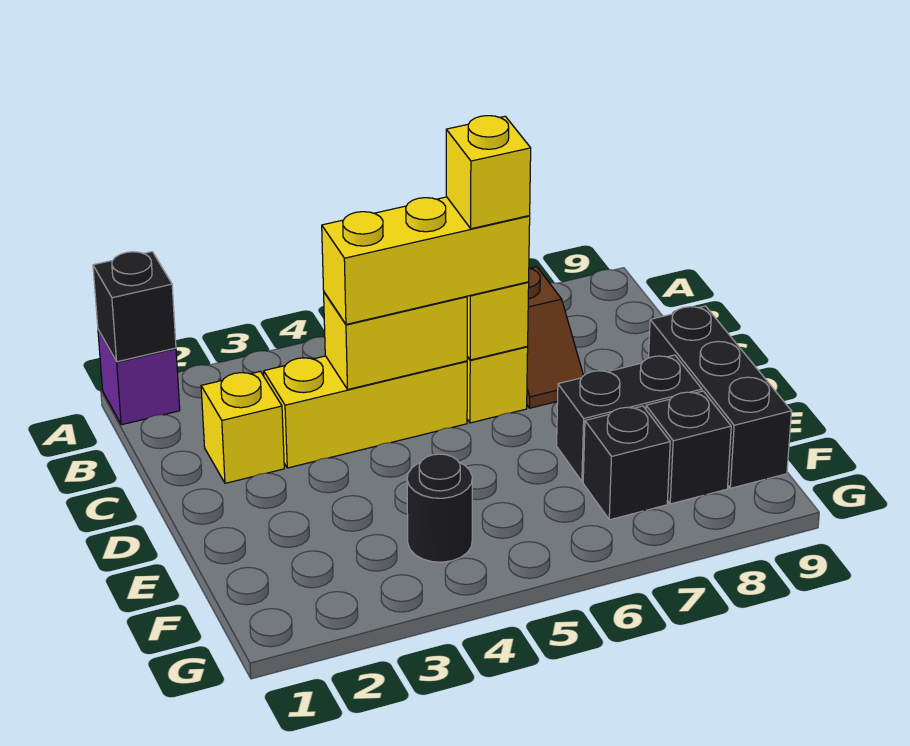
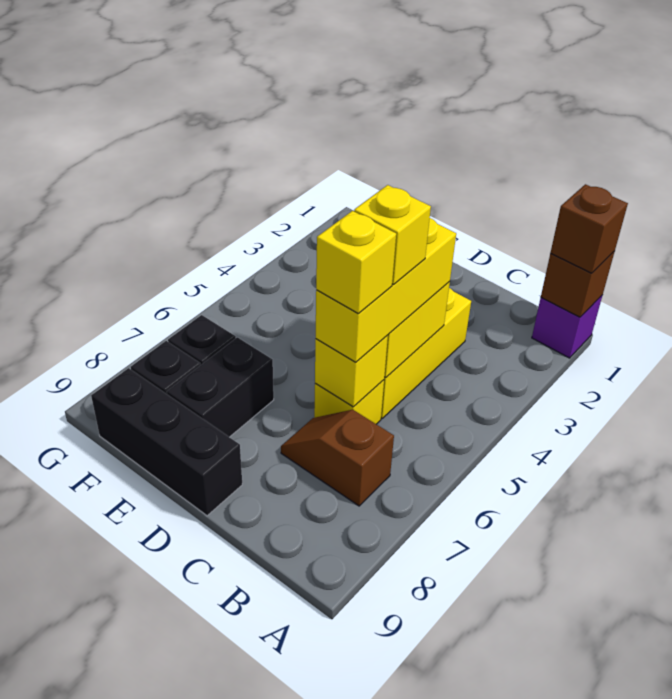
black brick A1 level 2 -> brown brick A1 level 2
none -> brown brick A1 level 3
yellow brick C2 level 1 -> yellow brick C5 level 4
black round brick F4 level 1 -> none

